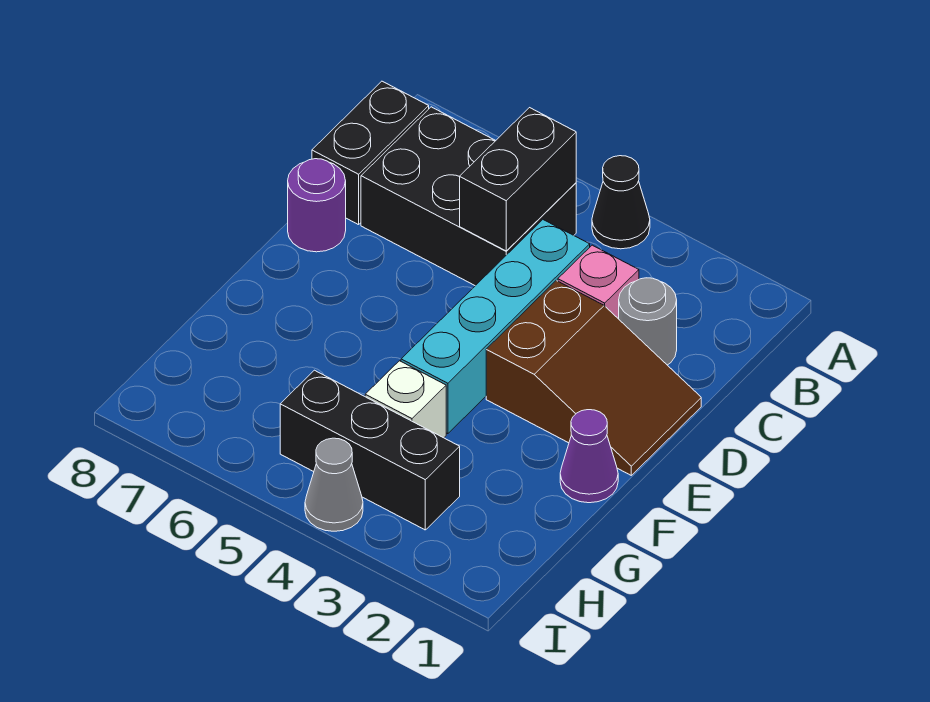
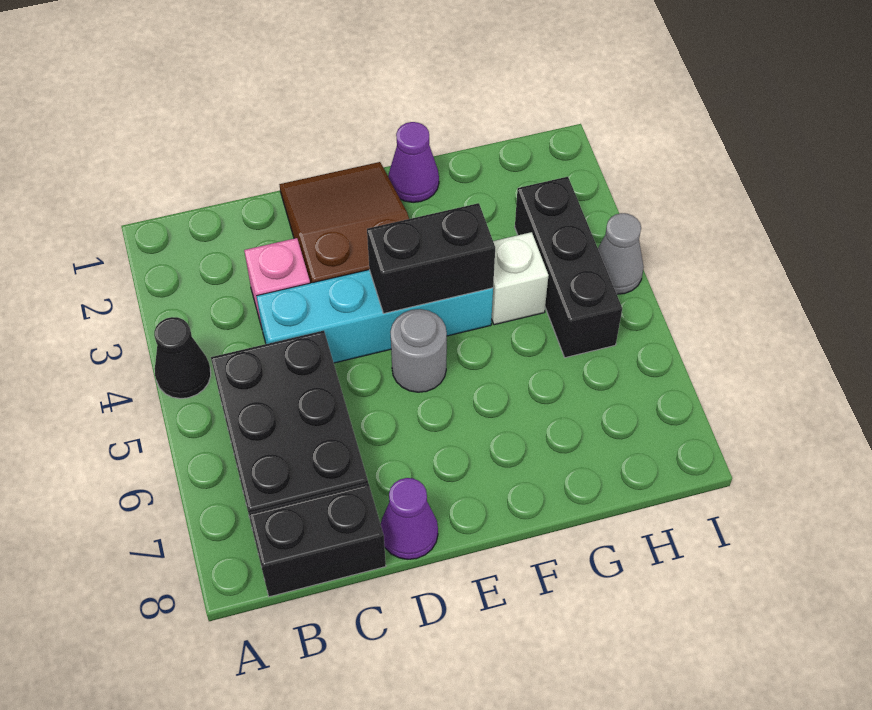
black brick B5:C5 level 2 -> black brick E4:F4 level 2
grey round brick C2 level 1 -> grey round brick E5 level 1
purple round brick D8 level 1 -> purple cone D8 level 1

